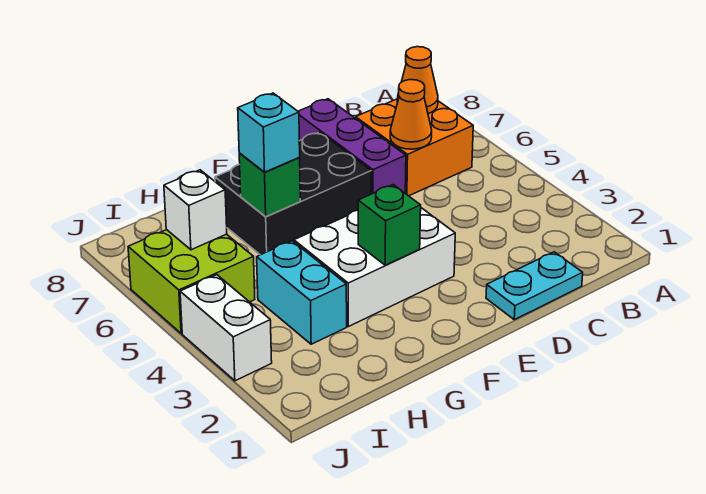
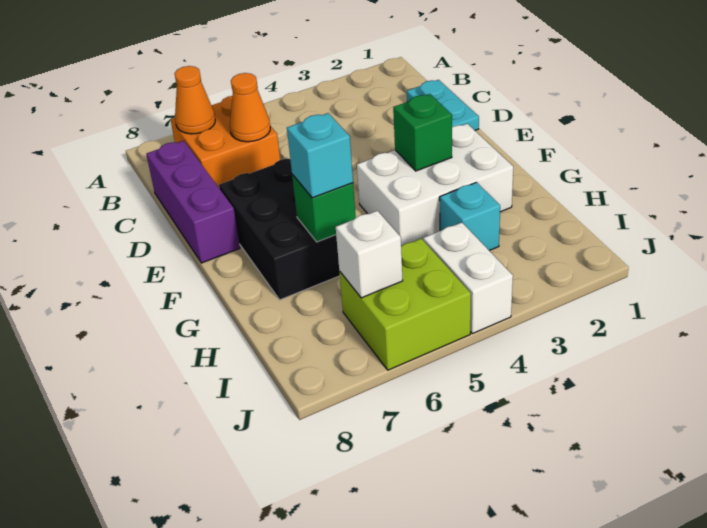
purple brick D6:D8 level 1 -> purple brick C8:E8 level 1
white brick E3:G4 level 1 -> white brick F2:G4 level 1
cyan brick H3:H4 level 1 -> cyan brick H3 level 1
white brick J3:J4 level 1 -> white brick I4:J4 level 1

